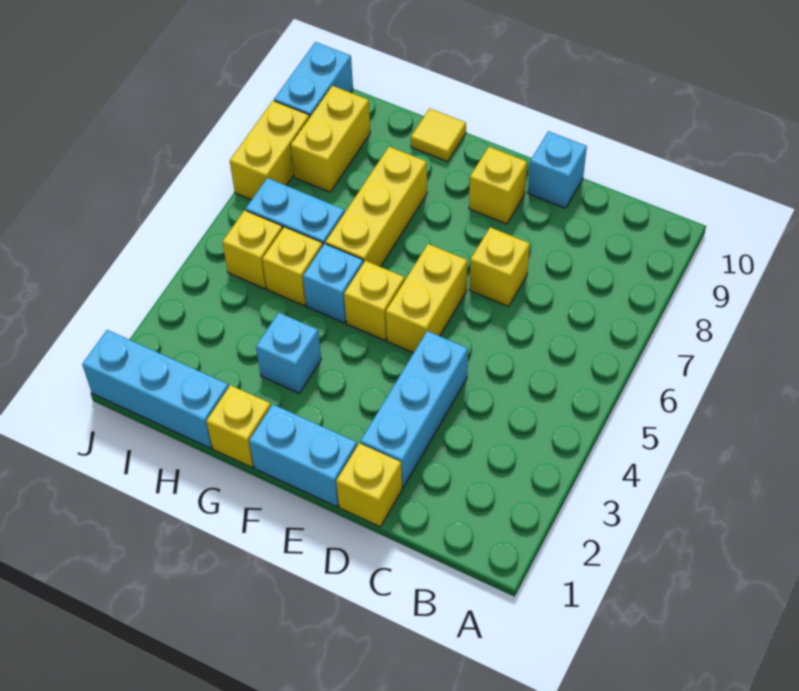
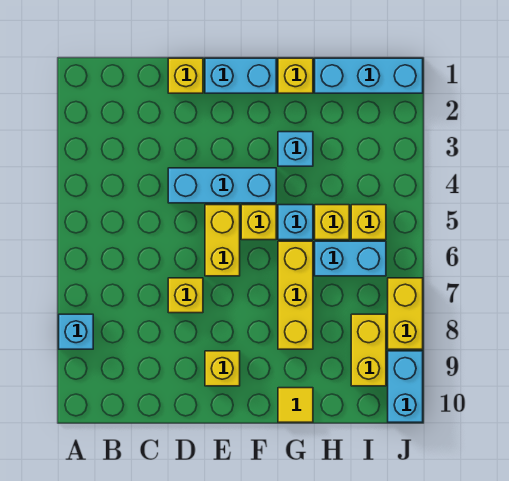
cyan brick D2:D4 level 1 -> cyan brick D4:F4 level 1
cyan brick D10 level 1 -> cyan brick A8 level 1

